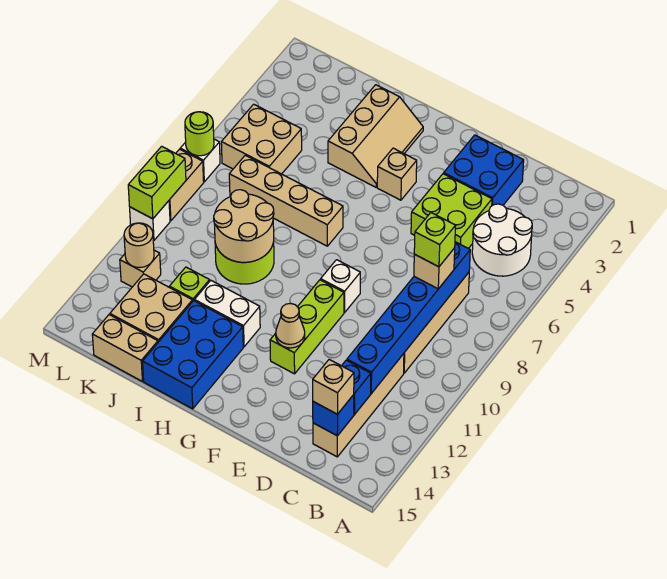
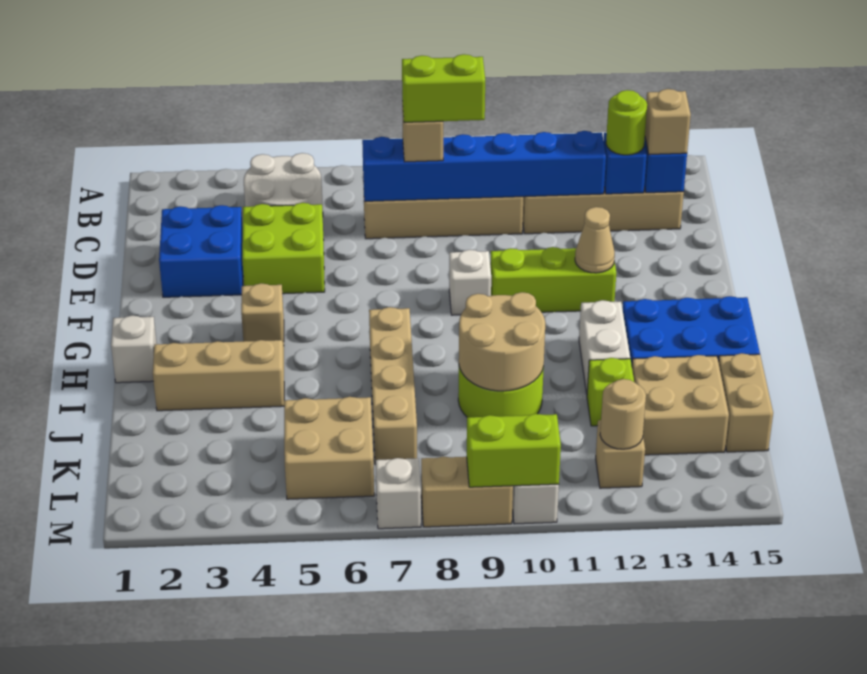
lime brick C8 level 4 -> lime brick C8:C9 level 4
none -> white brick H1 level 1
lime round brick M7 level 2 -> lime round brick C13 level 3

